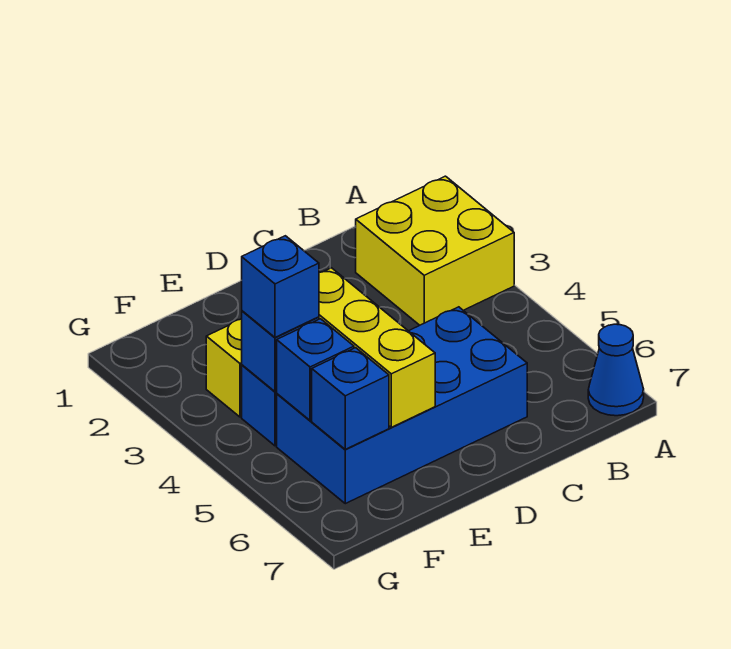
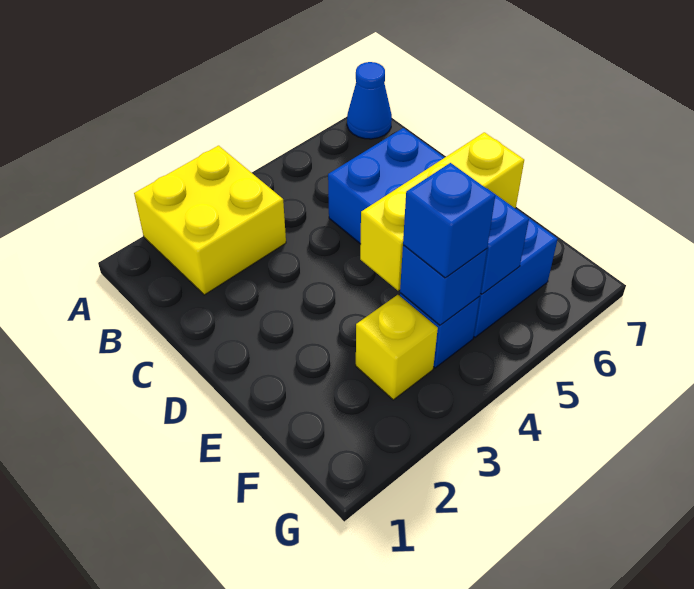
blue brick F6 level 2 -> none

